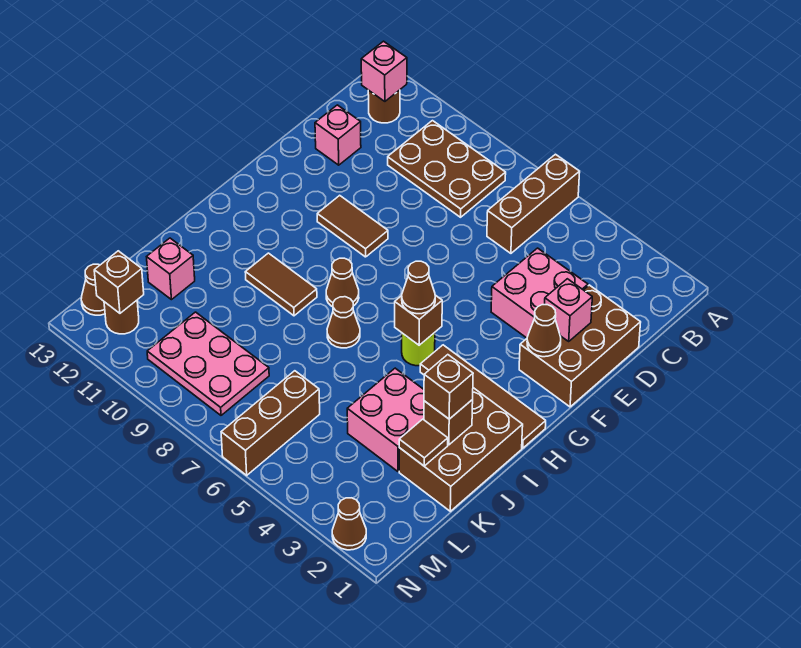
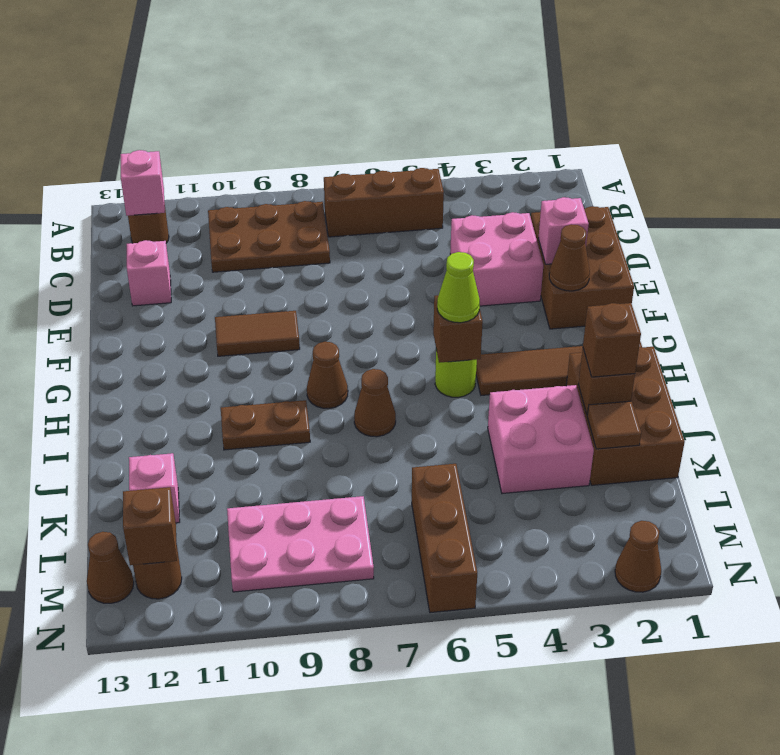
brown brick A6:C6 level 1 -> brown brick B5:B7 level 1
brown cone H5 level 3 -> lime cone H5 level 3
brown tile I9:I10 level 1 -> brown plate I9:I10 level 1

